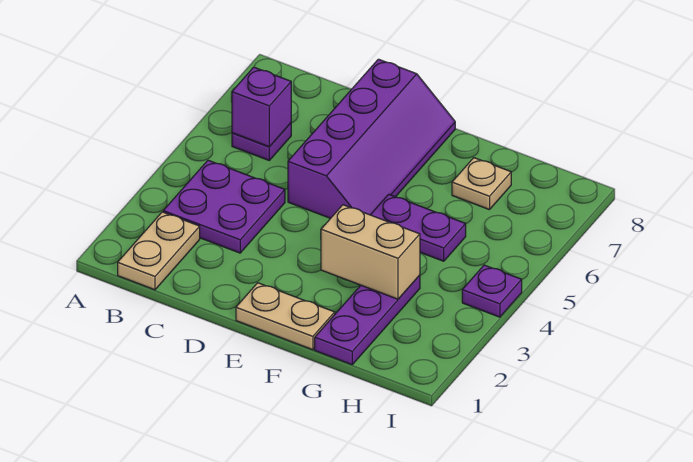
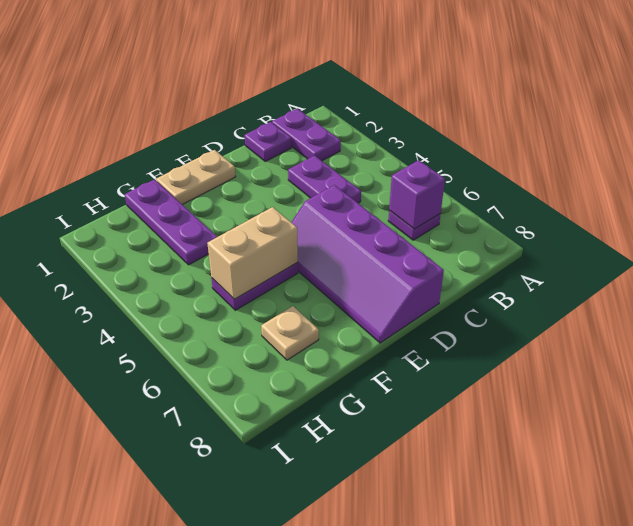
tan plate B1:B2 level 1 -> purple plate B1:B2 level 1
purple plate B3:C4 level 1 -> purple plate C3:C4 level 1
tan brick F3:G3 level 2 -> tan brick F5:G5 level 2
purple plate I4 level 1 -> purple plate C1 level 1

